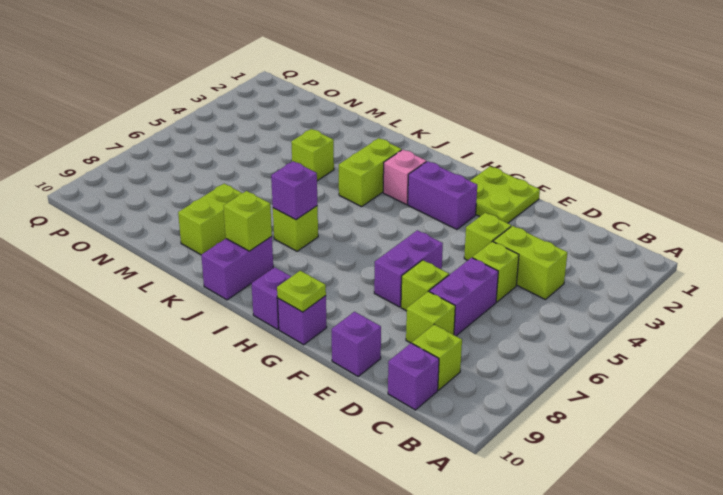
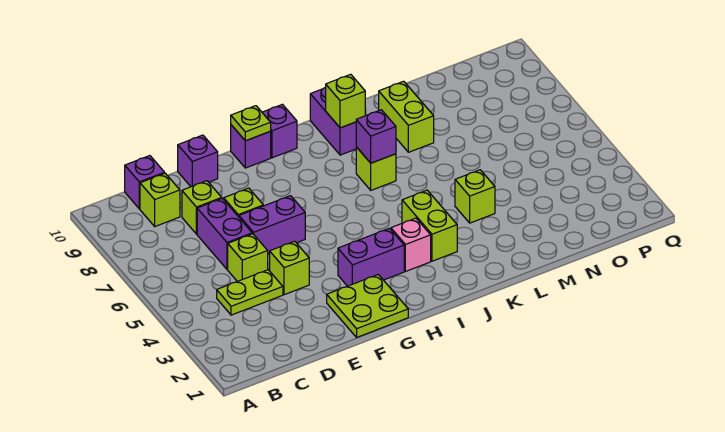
lime brick C4:D4 level 1 -> lime plate C4:D4 level 1
purple brick F6:F7 level 1 -> purple brick E6:F6 level 1

